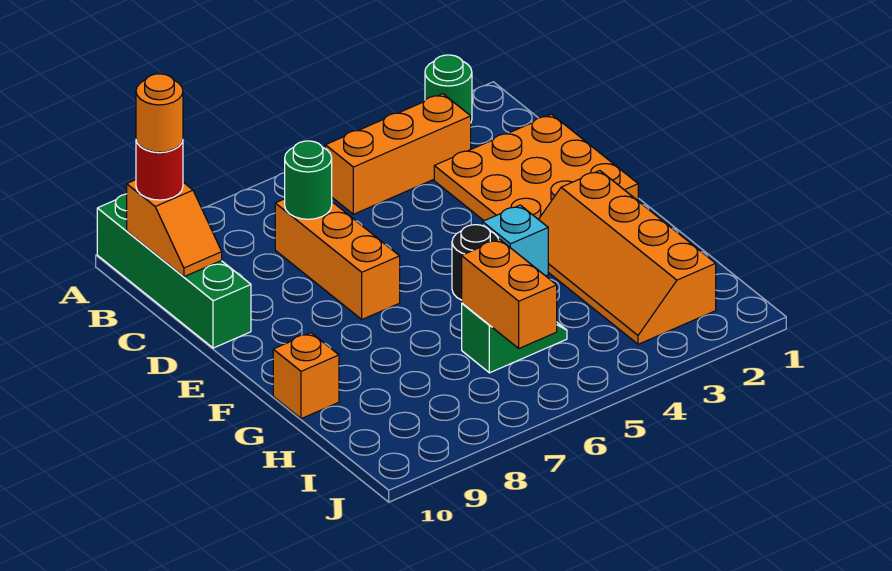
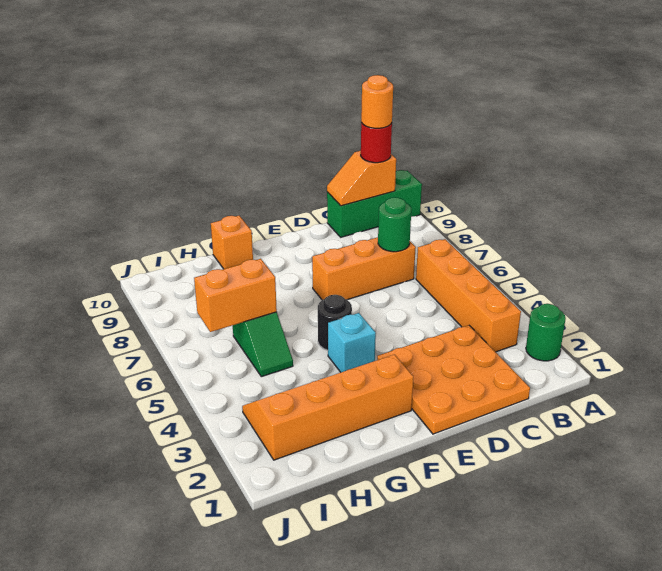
green brick A10:D10 level 1 -> green brick A10:C10 level 1
orange brick B3:B5 level 1 -> orange brick B3:B6 level 1

